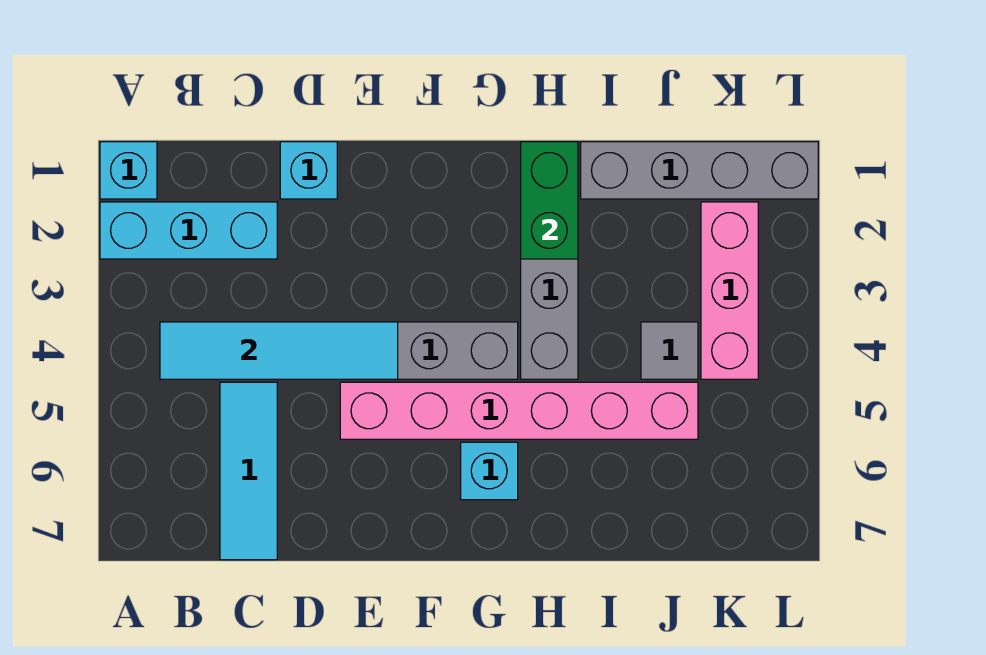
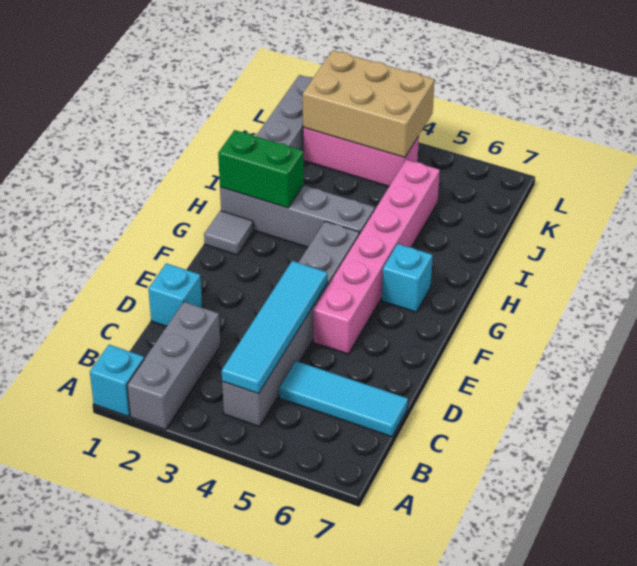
cyan brick A2:C2 level 1 -> grey brick A2:C2 level 1
grey tile J4 level 1 -> grey tile G1 level 1
none -> tan brick K2:L4 level 2

